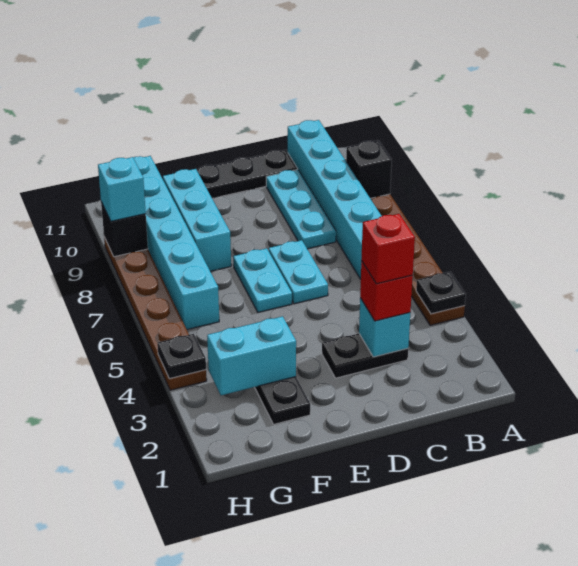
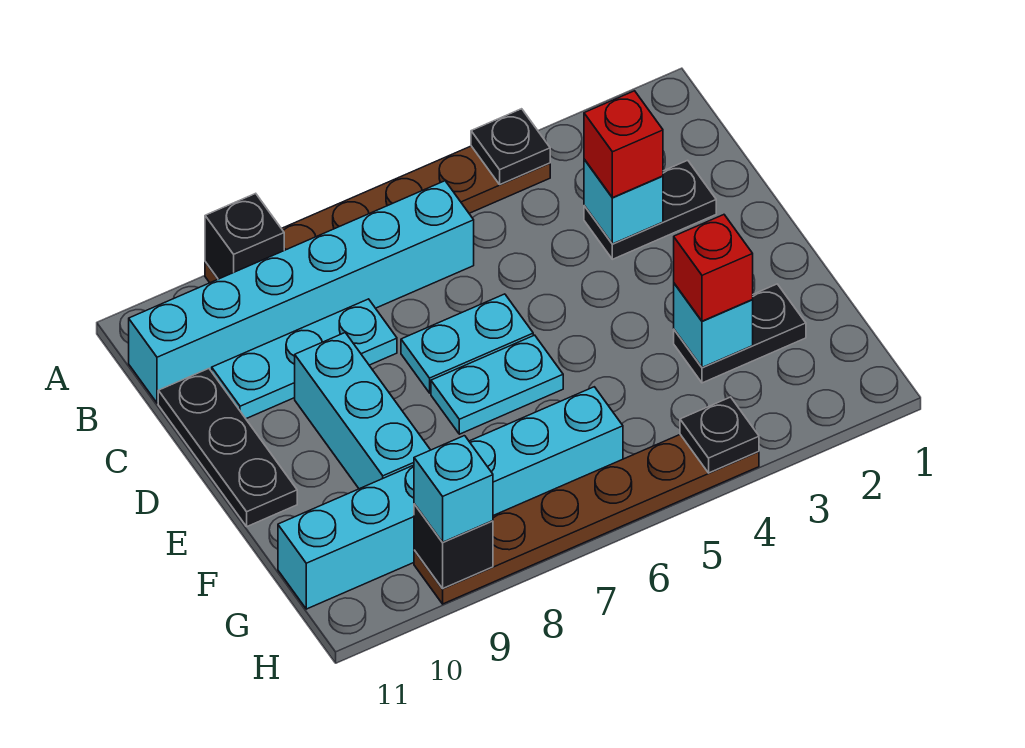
black plate C3:D3 level 1 -> black plate C2:C3 level 1
red brick C3 level 4 -> red brick F3 level 3
cyan brick F3:G3 level 2 -> cyan brick F3 level 2
cyan brick F8:F10 level 1 -> cyan brick D9:F9 level 1

